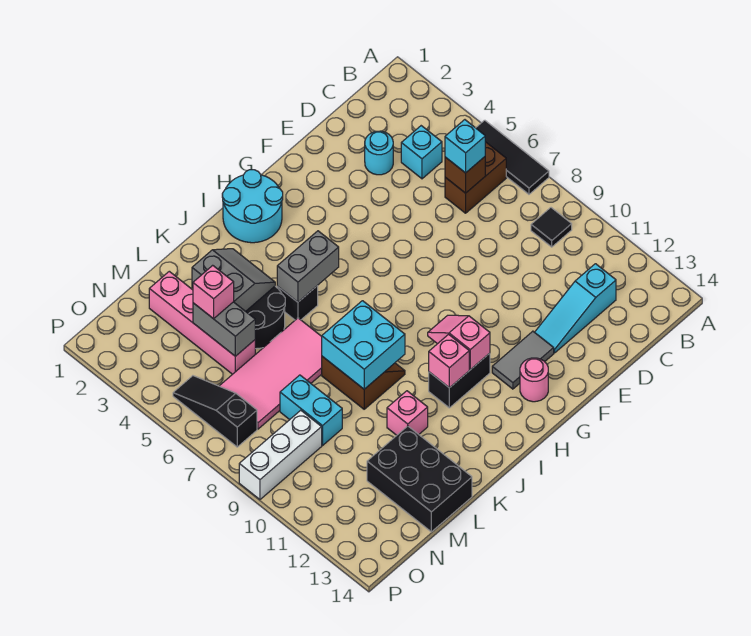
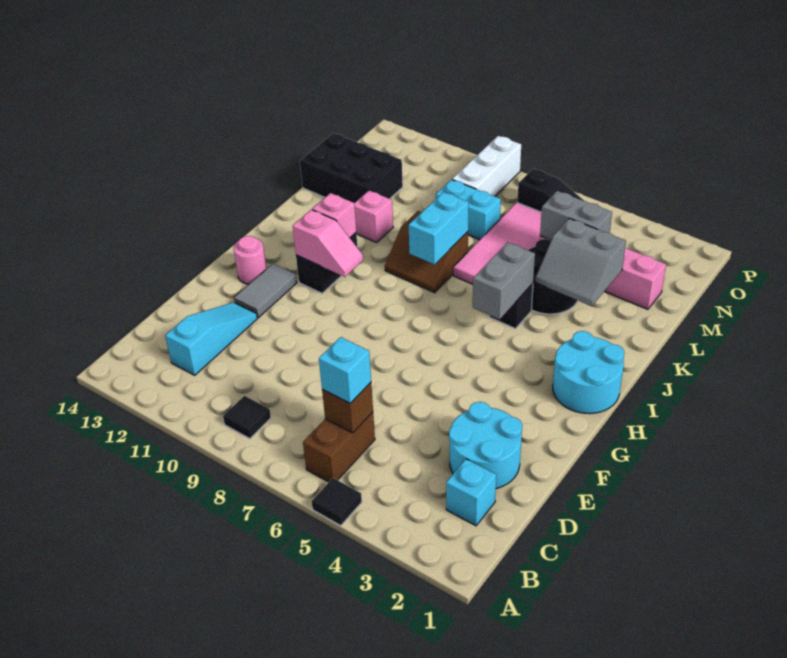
black tile A5:A7 level 1 -> black tile A5 level 1
cyan brick C4 level 1 -> cyan brick C2 level 1
cyan round brick D3 level 1 -> cyan round brick D2:E3 level 1
cyan brick J8:K9 level 2 -> cyan brick J8:K8 level 2
pink brick M4 level 3 -> none

